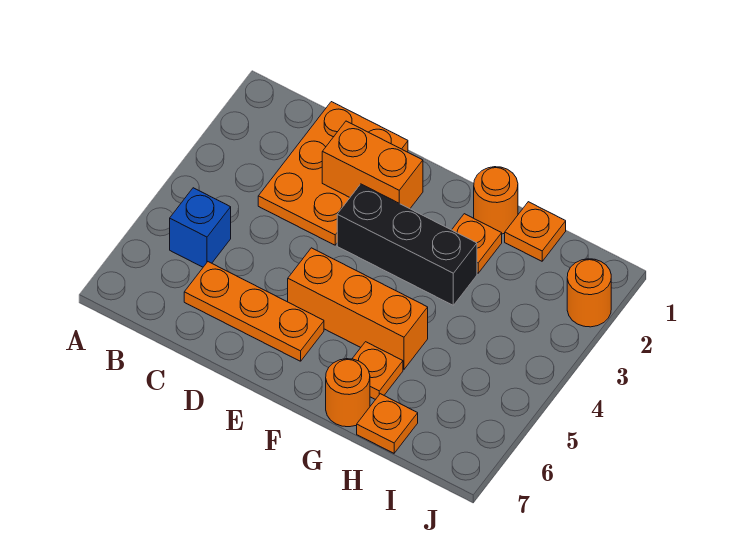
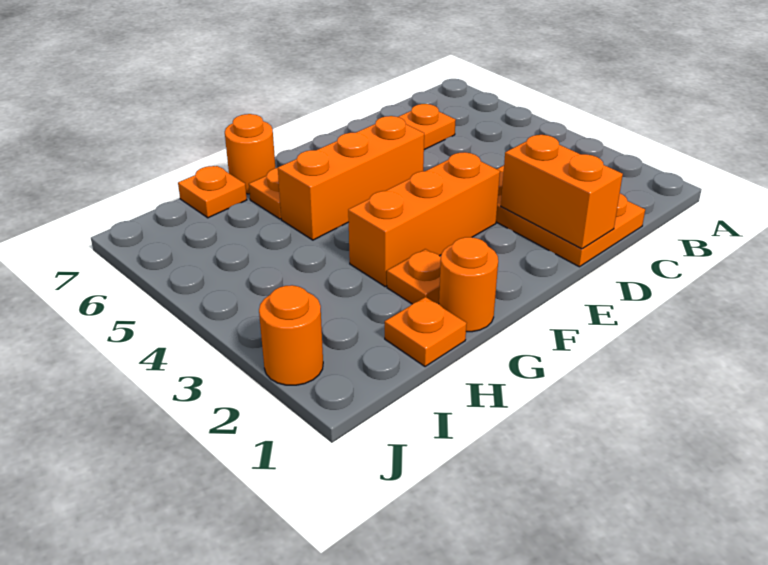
blue brick B5 level 1 -> none
orange brick D2:E2 level 2 -> orange brick D1:D2 level 2
black brick E3:G3 level 1 -> orange brick E3:G3 level 1

